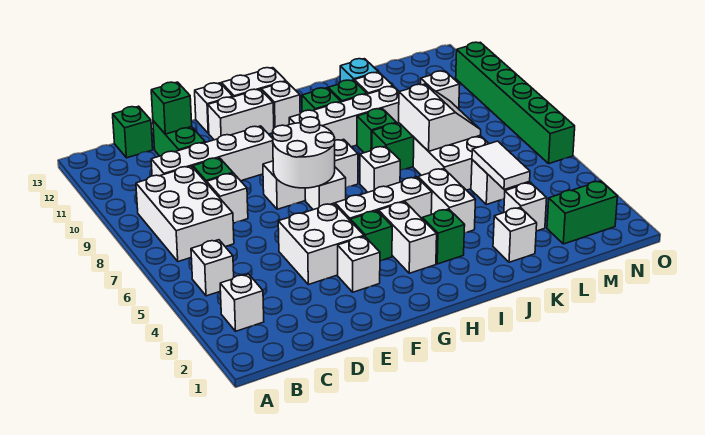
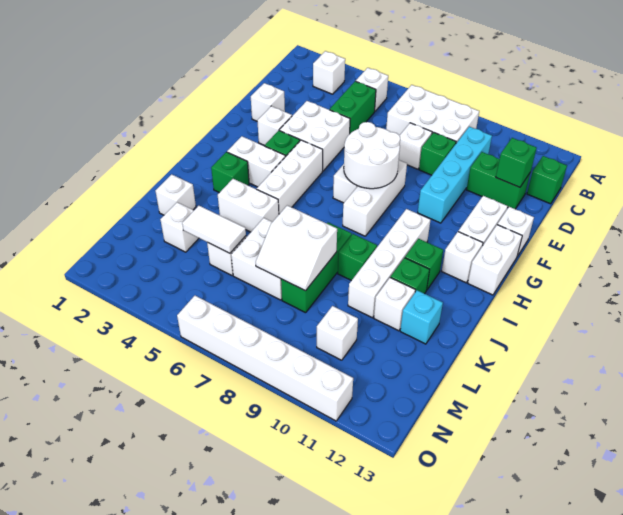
white brick C10:F10 level 1 -> cyan brick C10:F10 level 1
white brick I7 level 1 -> white brick E2 level 1
green brick M2:N2 level 1 -> green brick C5:D5 level 1
green brick O6:O11 level 1 -> white brick O6:O11 level 1

